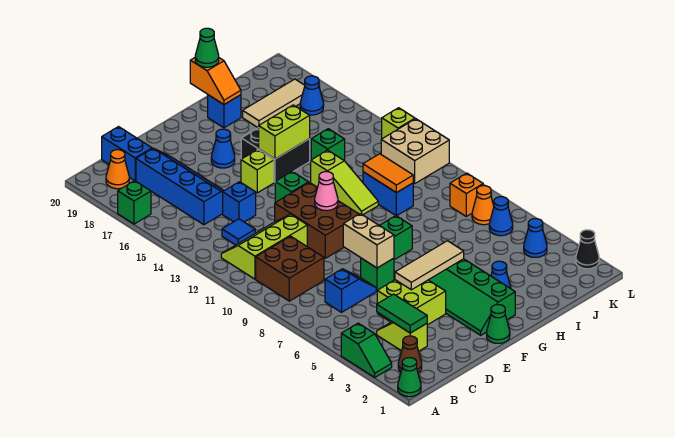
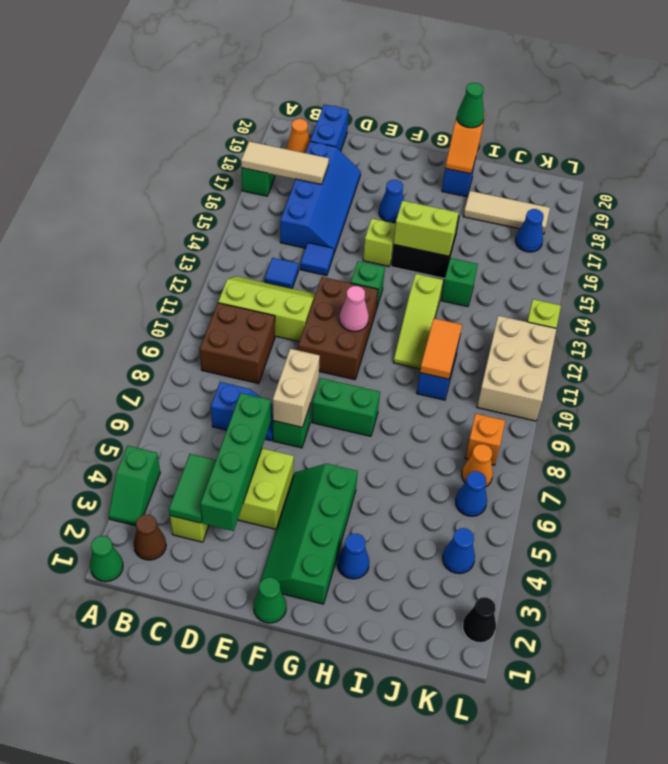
none -> green brick D3:D6 level 2
blue brick D14 level 1 -> blue tile D14 level 1
tan tile E5:G5 level 2 -> tan tile A17:C17 level 2
tan brick K11:L12 level 1 -> tan brick K10:L12 level 1

